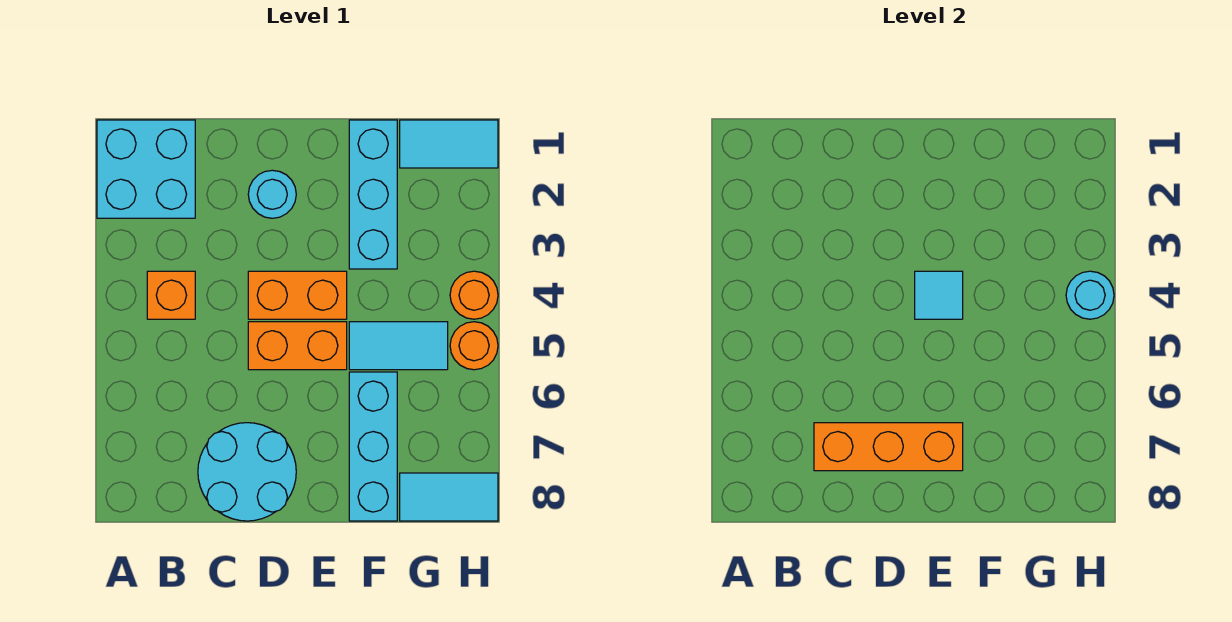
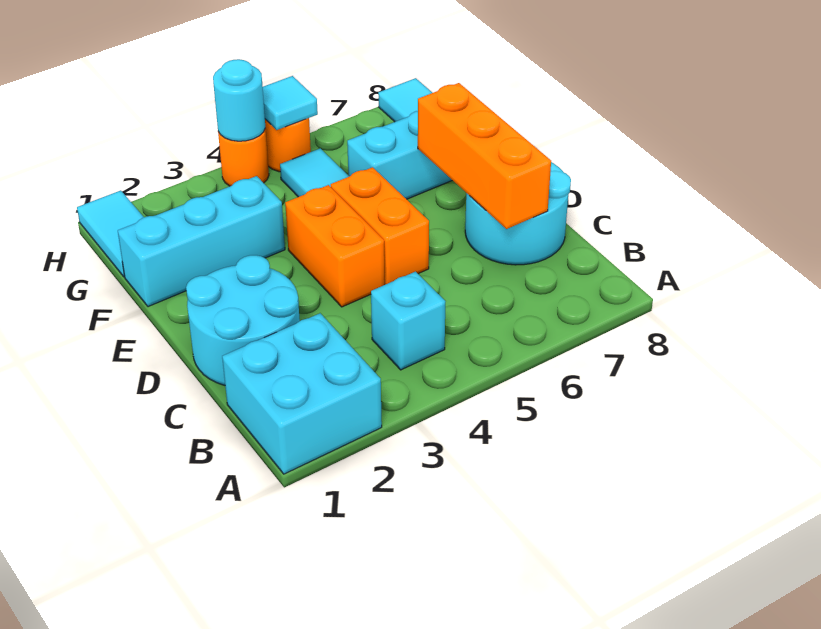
orange brick B4 level 1 -> cyan brick B4 level 1
cyan round brick D2 level 1 -> cyan round brick C1:D2 level 1
cyan tile E4 level 2 -> cyan tile H5 level 2

